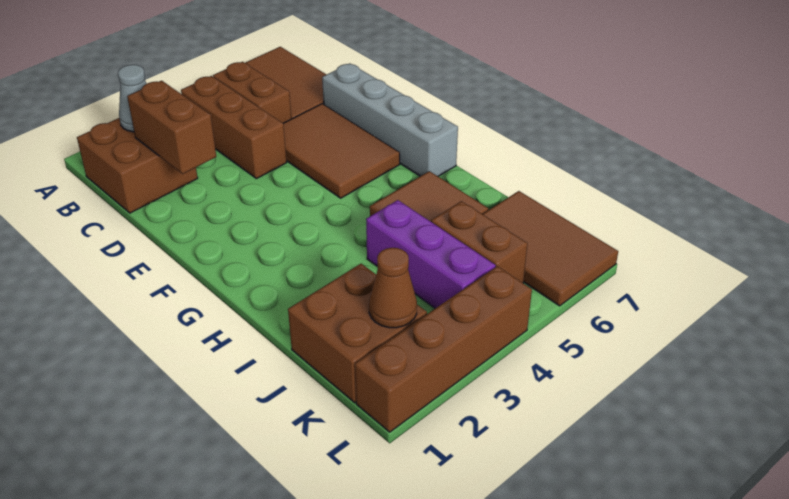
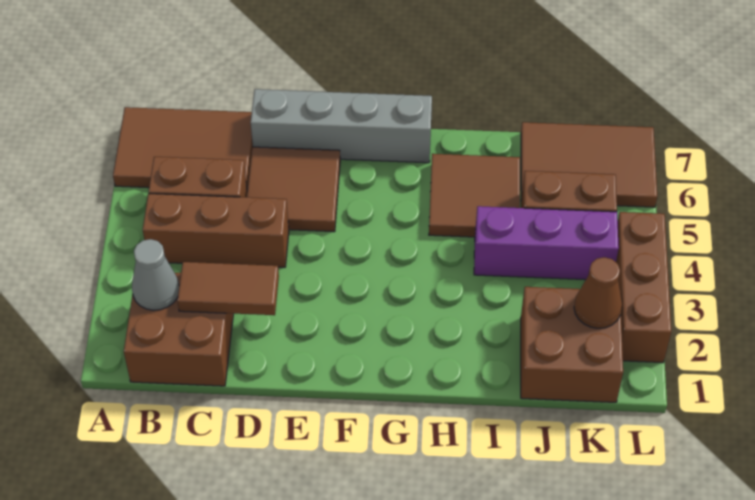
brown brick C2:D2 level 2 -> brown tile C2:D2 level 2
brown tile D5:F6 level 1 -> brown tile D5:E6 level 1
brown brick L1:L4 level 1 -> brown brick L2:L4 level 1

